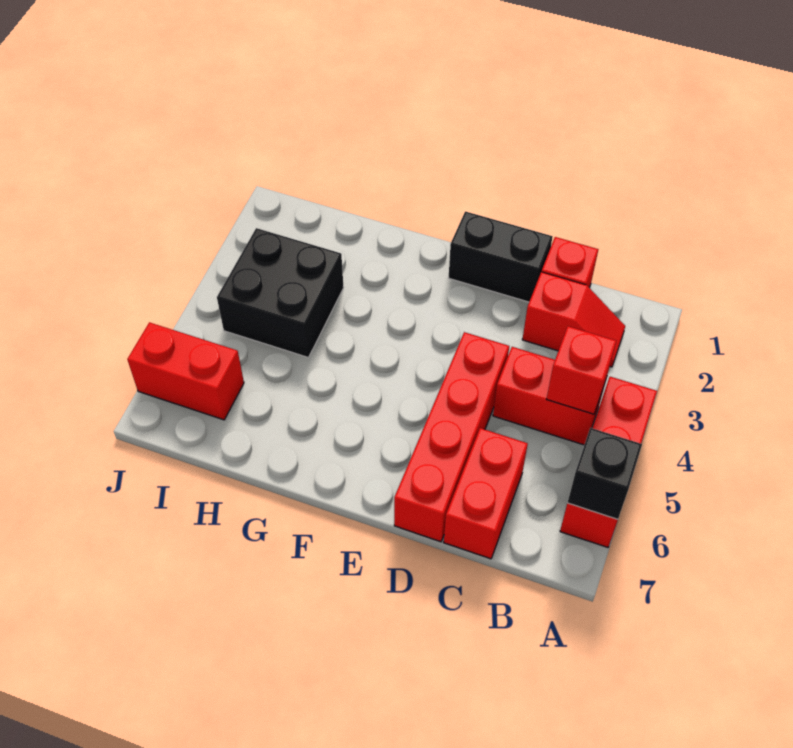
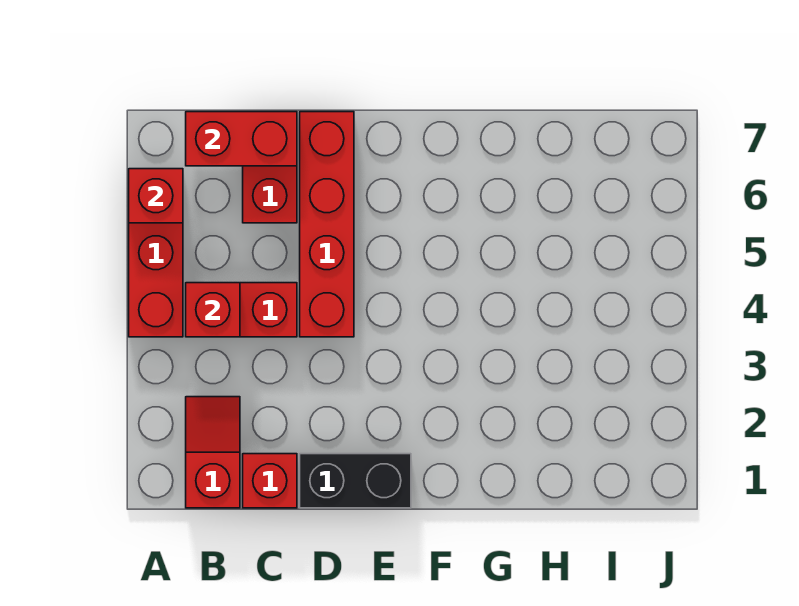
black brick A6 level 2 -> red brick A6 level 2
red slope B2:C2 level 1 top C -> red slope B1:B2 level 1 top 1
black brick H3:I4 level 1 -> none
red brick I6:J6 level 1 -> red brick B7:C7 level 2

